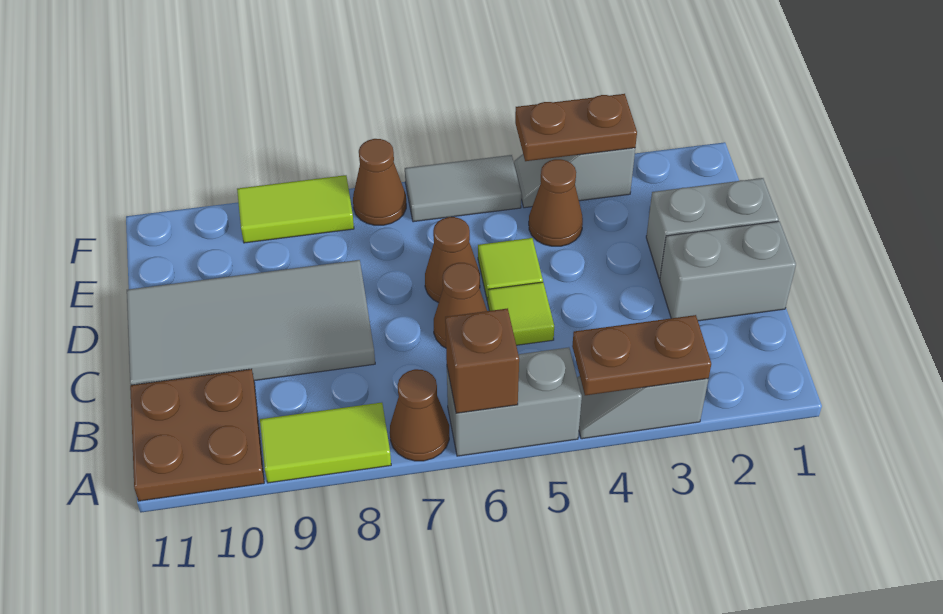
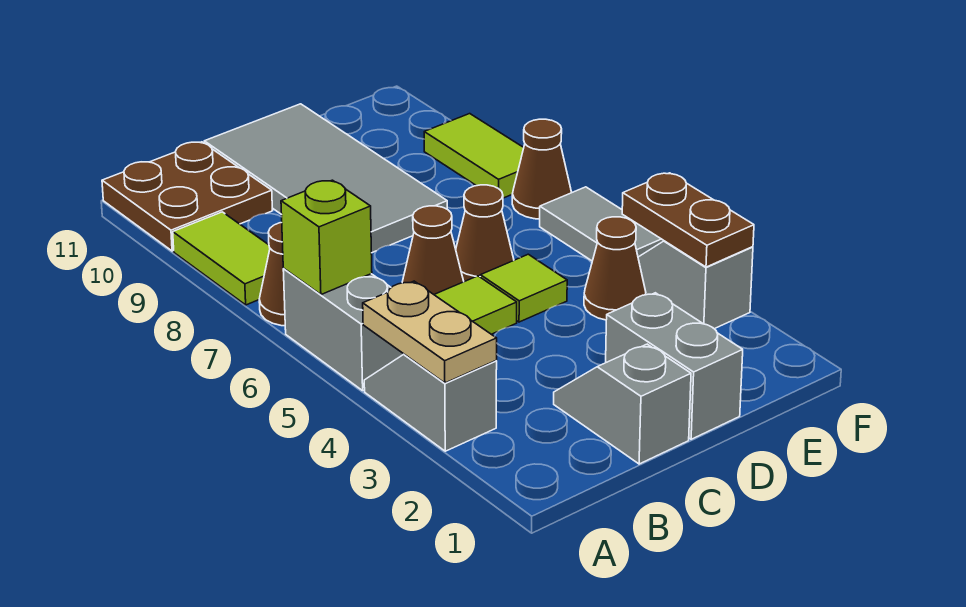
brown plate A3:A4 level 2 -> tan plate A3:A4 level 2
brown brick A6 level 2 -> lime brick A6 level 2
grey brick C1:C2 level 1 -> grey slope C1:C2 level 1 top 1

